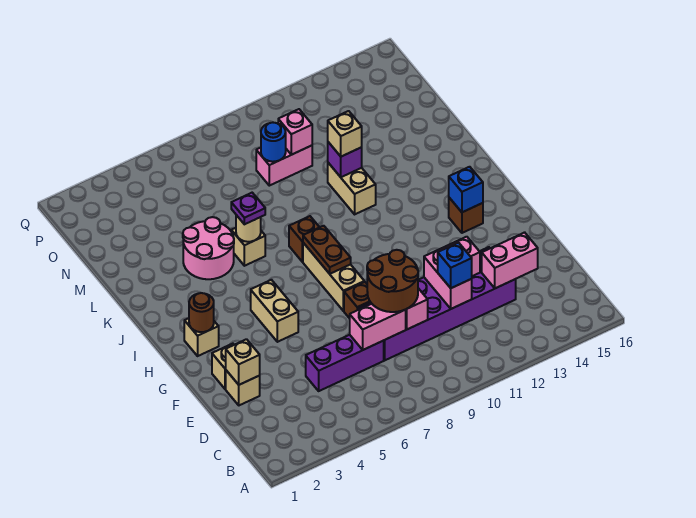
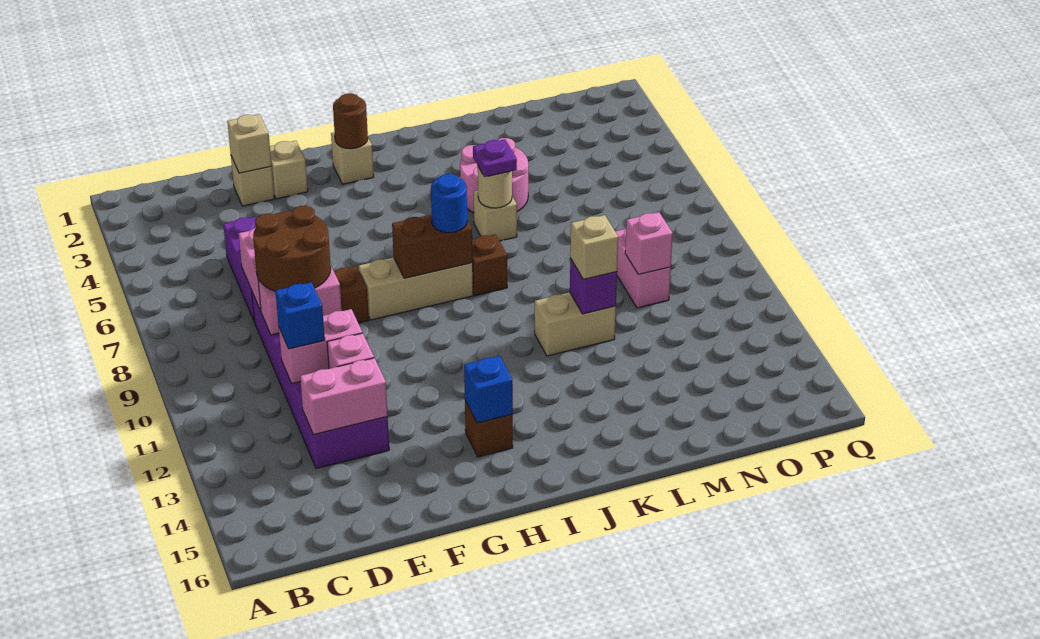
pink brick D13:D14 level 2 -> pink brick D13:E13 level 2
tan brick G5:H5 level 1 -> none
brown plate H8:I8 level 2 -> brown brick H8:I8 level 2
blue round brick N9 level 2 -> blue round brick I8 level 3

